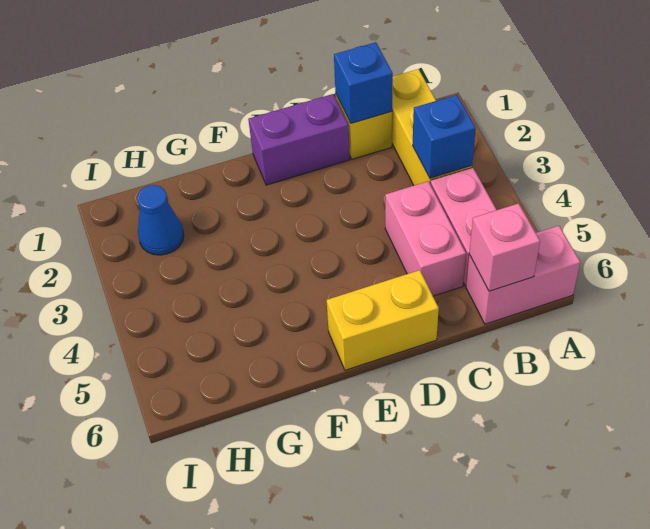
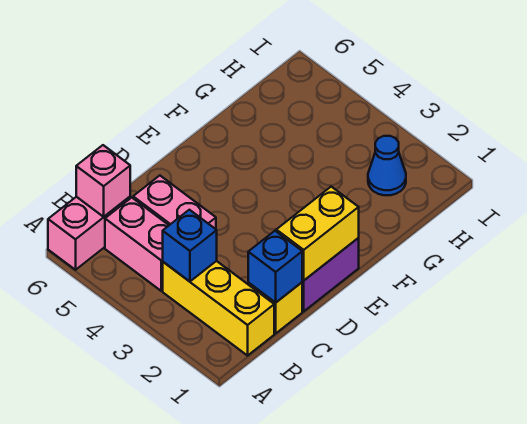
yellow brick D6:E6 level 1 -> yellow brick D1:E1 level 2

